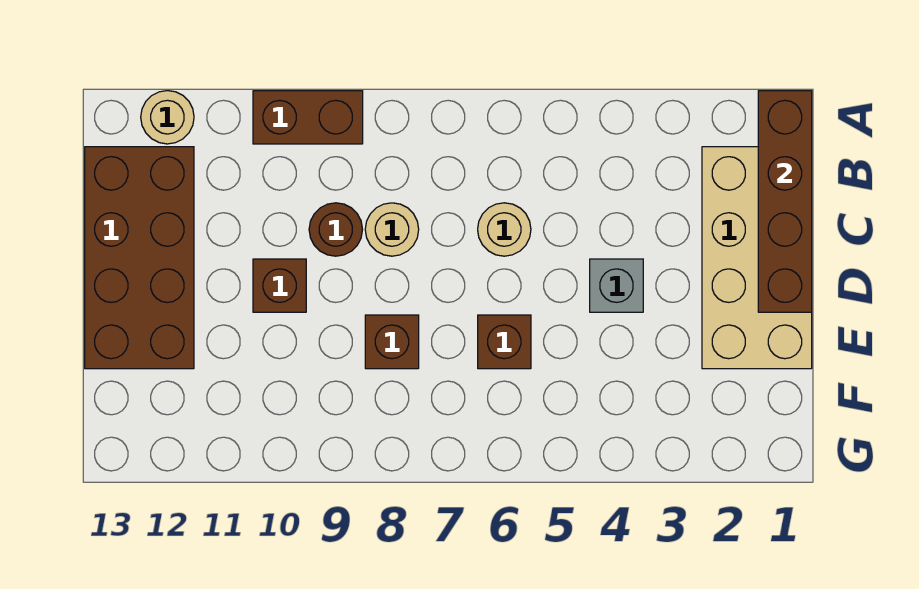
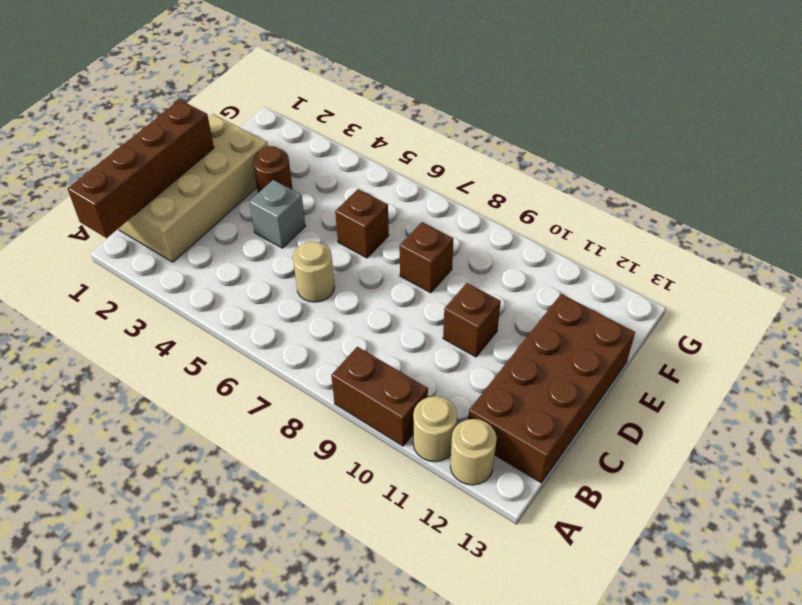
tan round brick C8 level 1 -> tan round brick A11 level 1
brown round brick C9 level 1 -> brown round brick E3 level 1

